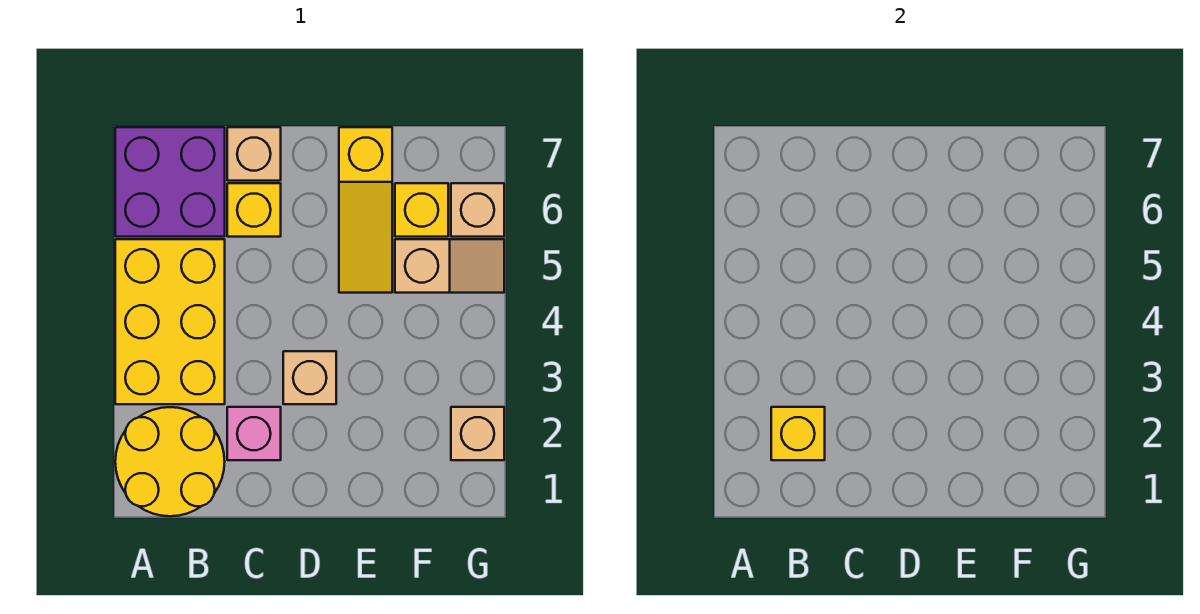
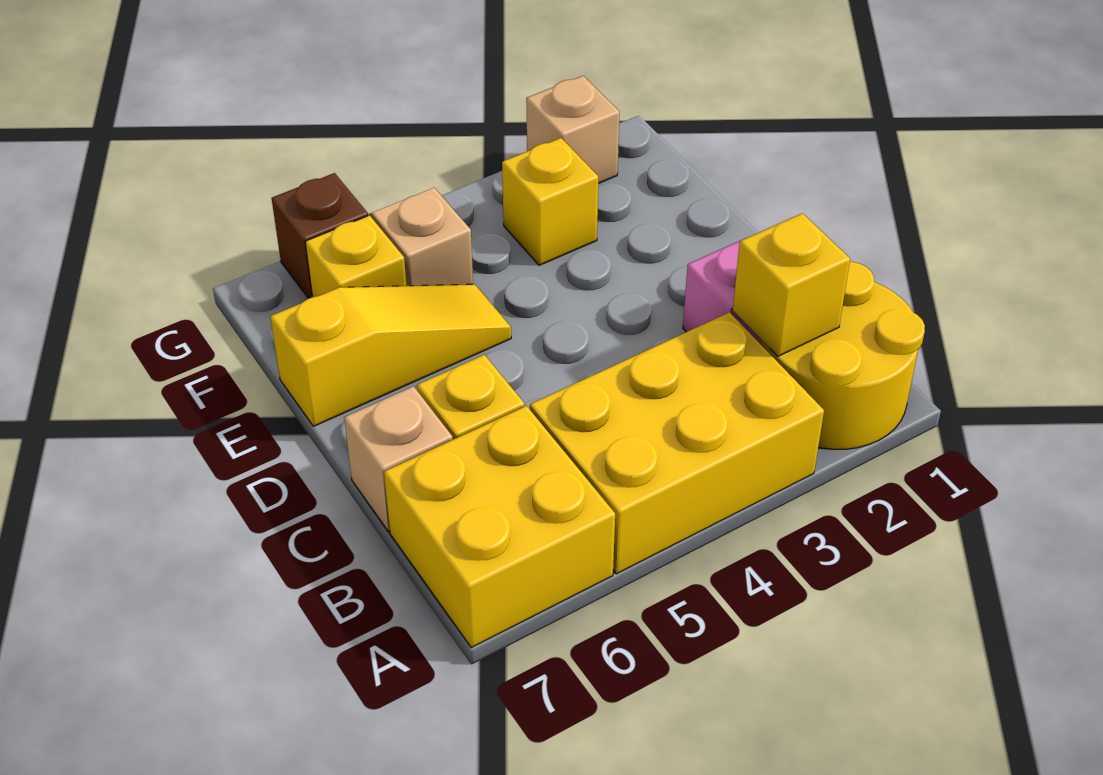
purple brick A6:B7 level 1 -> yellow brick A6:B7 level 1
tan brick D3 level 1 -> none
none -> yellow brick F3 level 1
tan brick G6 level 1 -> brown brick G6 level 1

